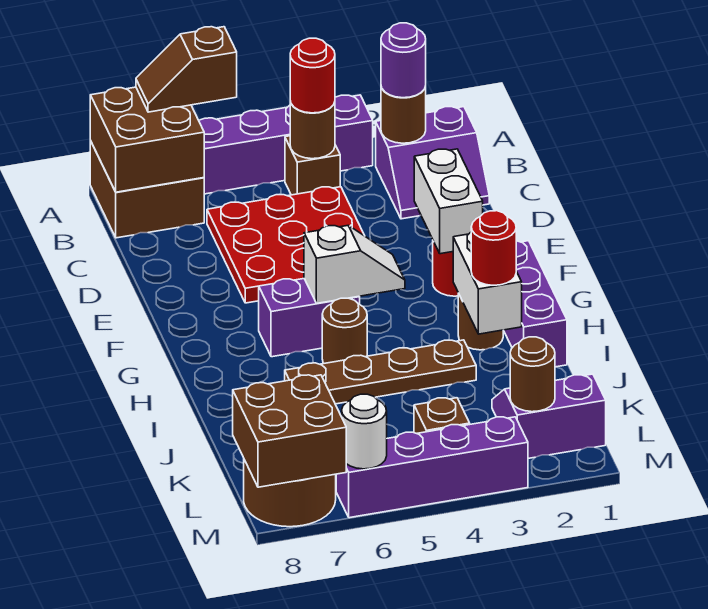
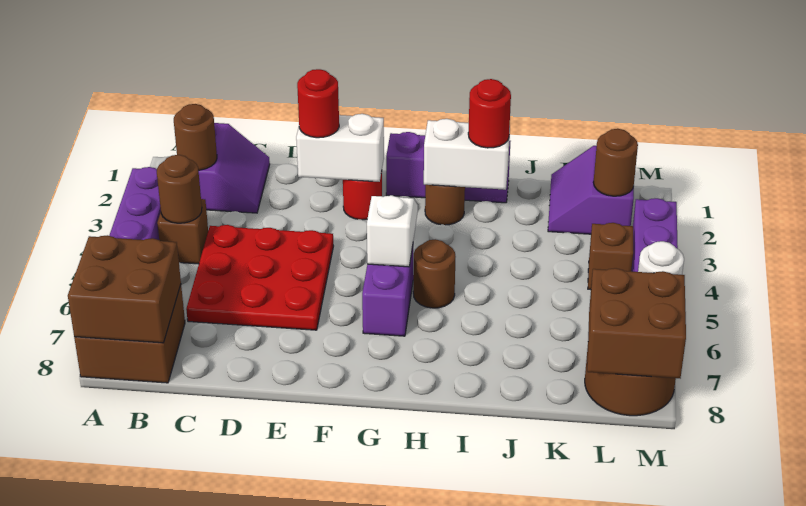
brown slope A6:A7 level 3 top 6 -> none
purple round brick B2 level 3 -> none
red round brick B4 level 3 -> red round brick E2 level 3
brown plate I3:I6 level 1 -> none

